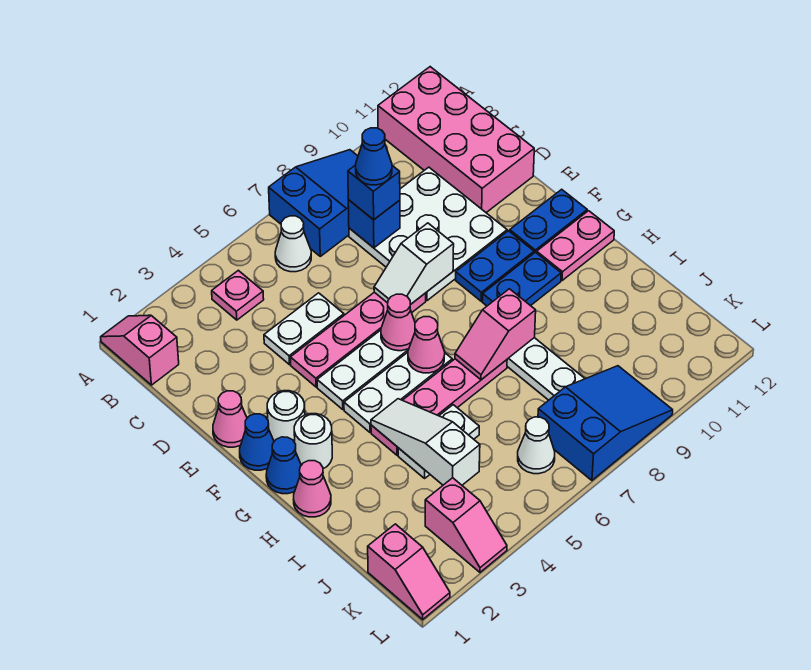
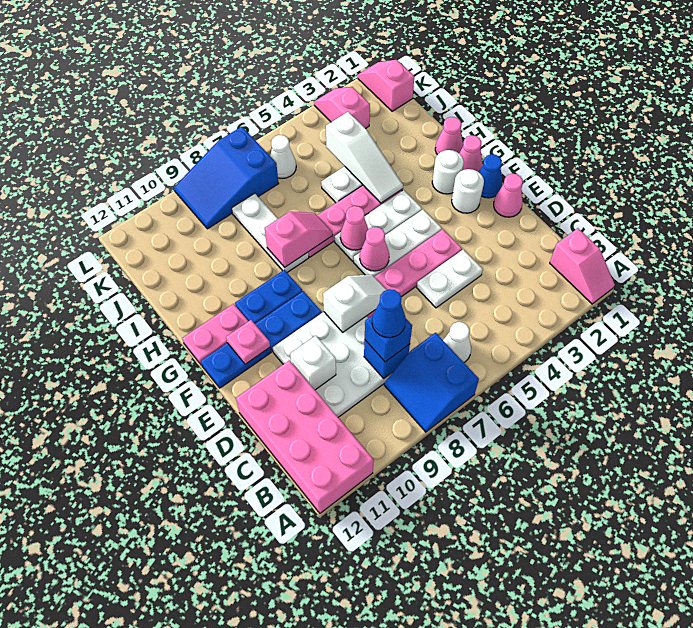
blue slope A7:B9 level 1 top 7 -> blue slope A7:B8 level 1 top 7
pink plate B4 level 1 -> pink plate F11 level 2
none -> white brick D10 level 2
blue cone G1 level 1 -> pink cone G1 level 1

